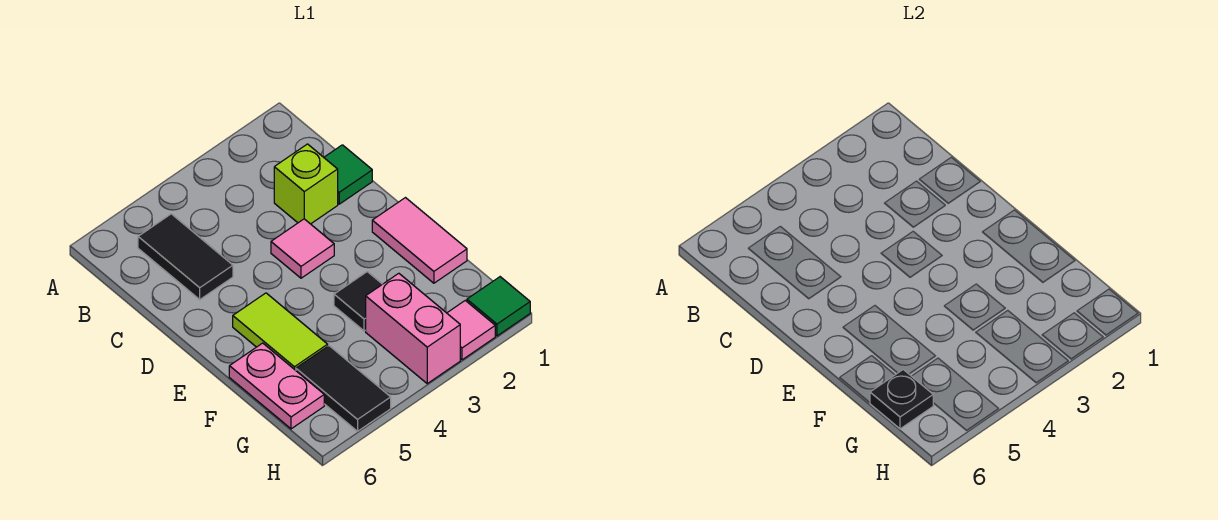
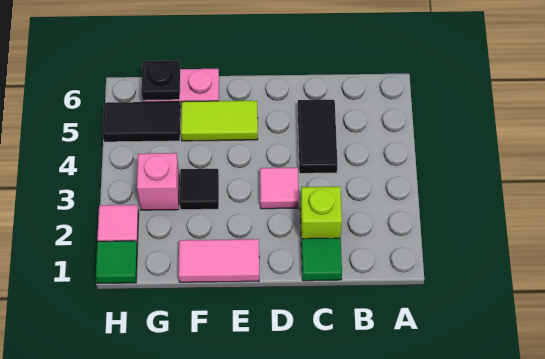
black tile B5:C5 level 1 -> black tile C4:C5 level 1
pink brick G3:H3 level 1 -> pink brick G3 level 1

